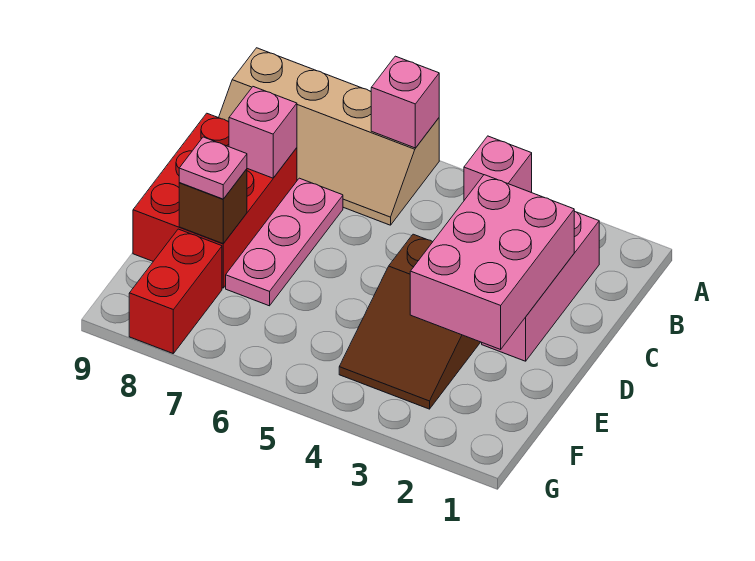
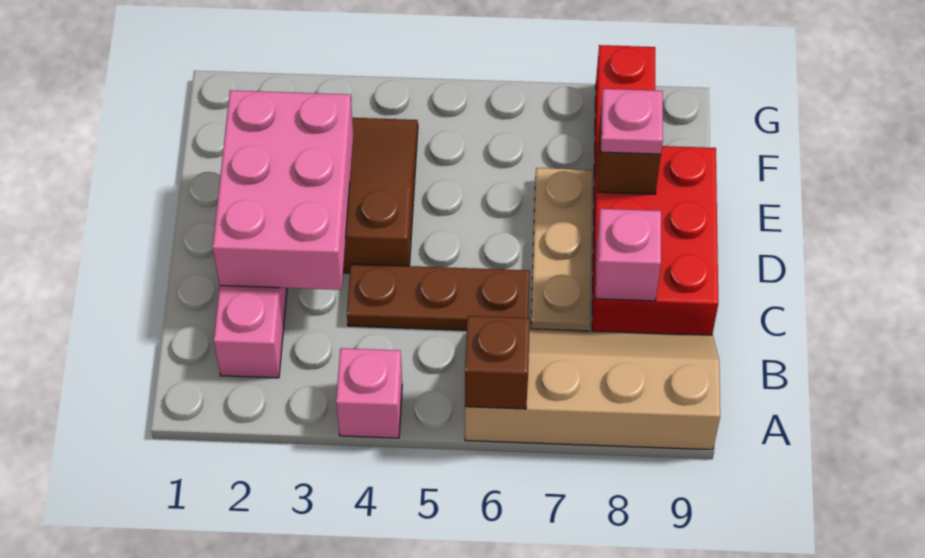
pink brick A6 level 2 -> brown brick A6 level 2
none -> brown plate C4:C6 level 1
pink plate C7:E7 level 1 -> tan plate C7:E7 level 1

